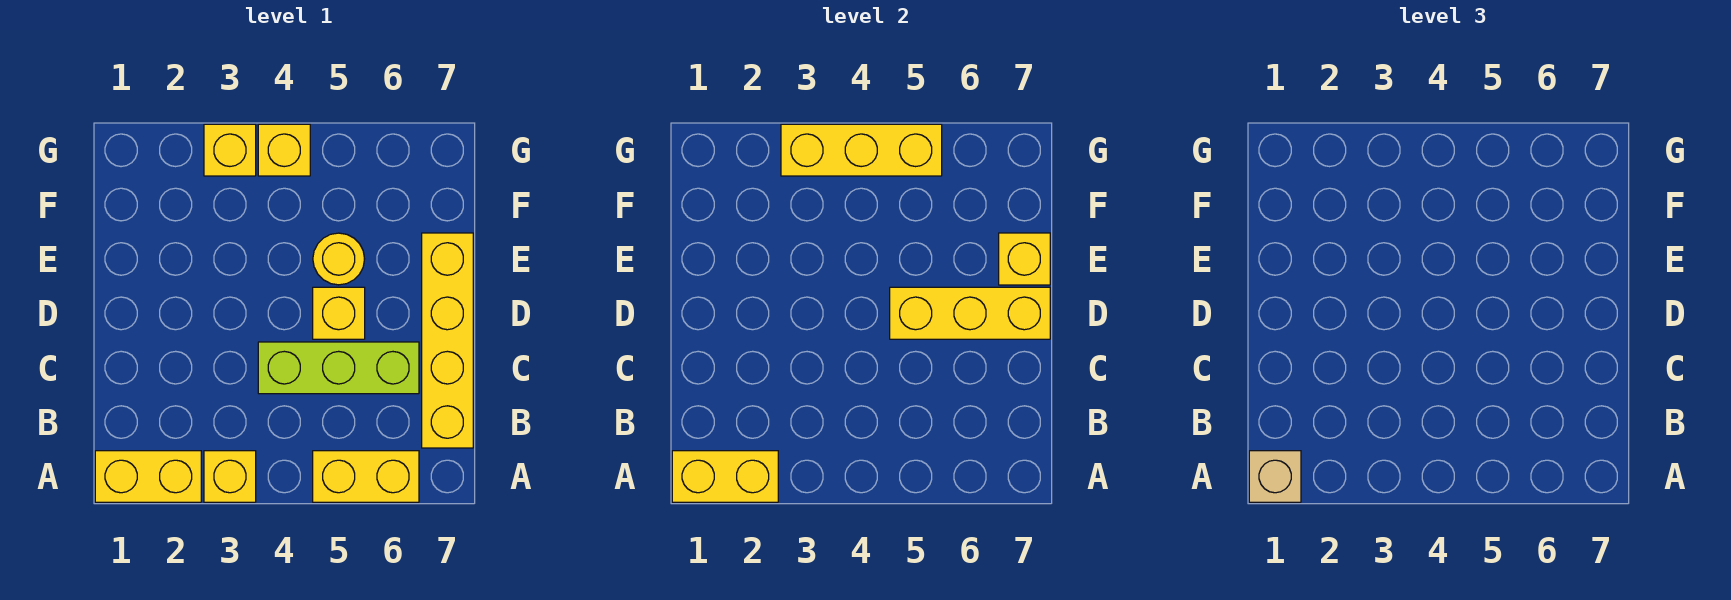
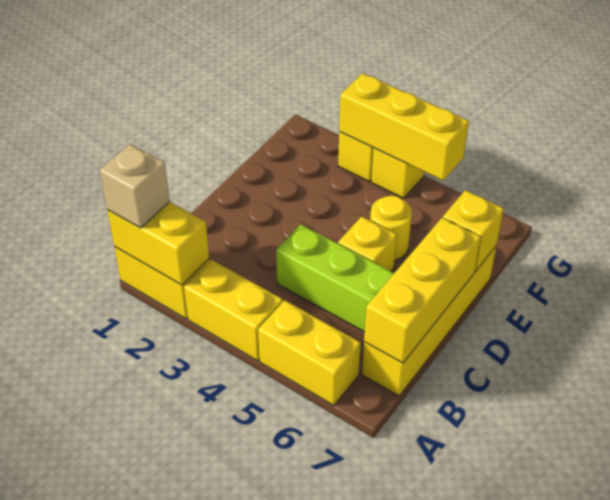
yellow brick A3 level 1 -> yellow brick A3:A4 level 1
yellow brick D5:D7 level 2 -> yellow brick B7:D7 level 2

